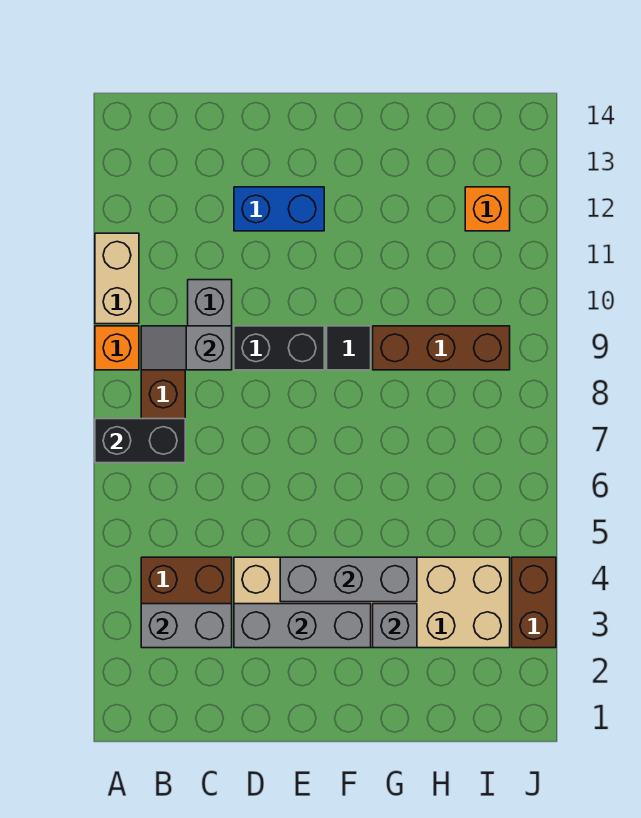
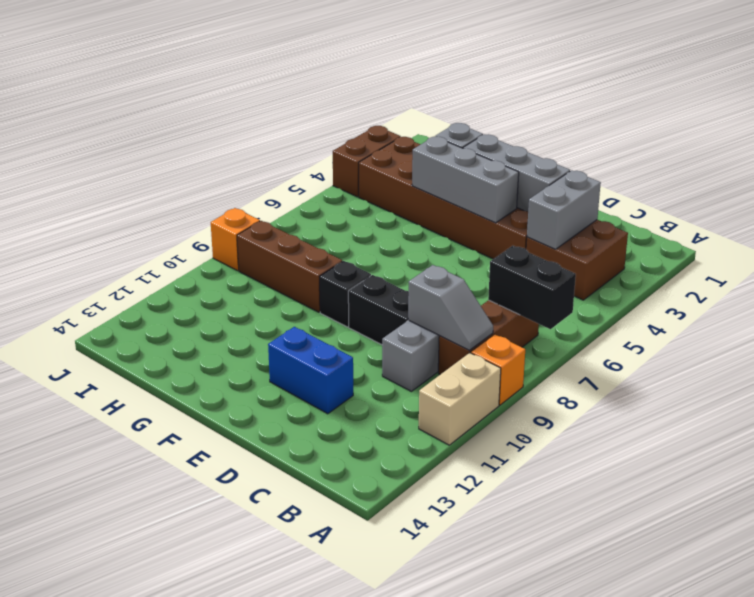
grey brick B3:C3 level 2 -> grey brick C3:C4 level 2
tan brick D3:I4 level 1 -> brown brick D3:I4 level 1
black tile F9 level 1 -> black brick F9 level 1
orange brick I12 level 1 -> orange brick J9 level 1

